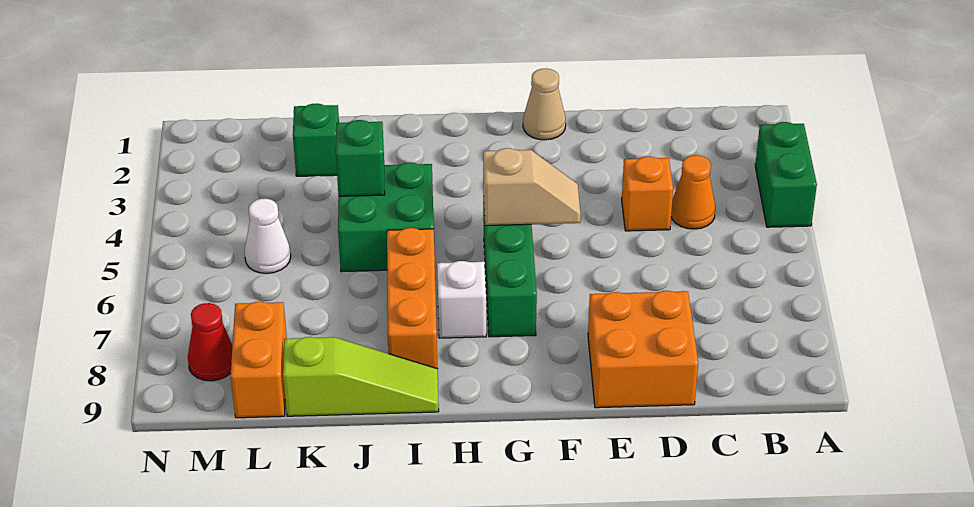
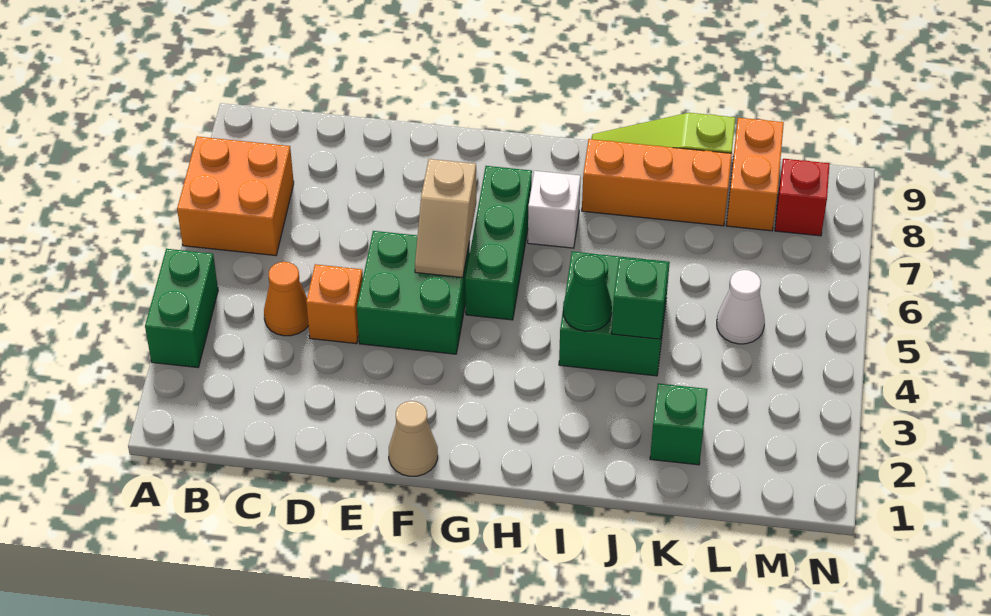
orange brick D8:E9 level 1 -> orange brick A6:B7 level 1
none -> green brick E4:F5 level 1
tan slope F5:G5 level 2 top G -> tan slope F5:F6 level 2 top 6
none -> green cone I4 level 2
orange brick I6:I8 level 1 -> orange brick I8:K8 level 1
red cone M8 level 1 -> red brick M8 level 1

